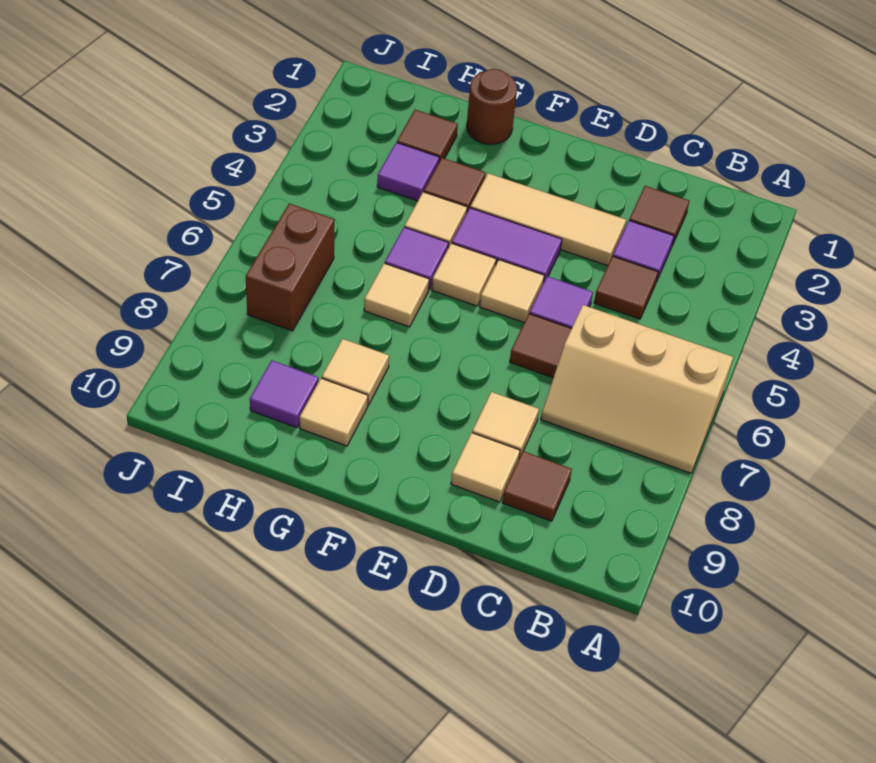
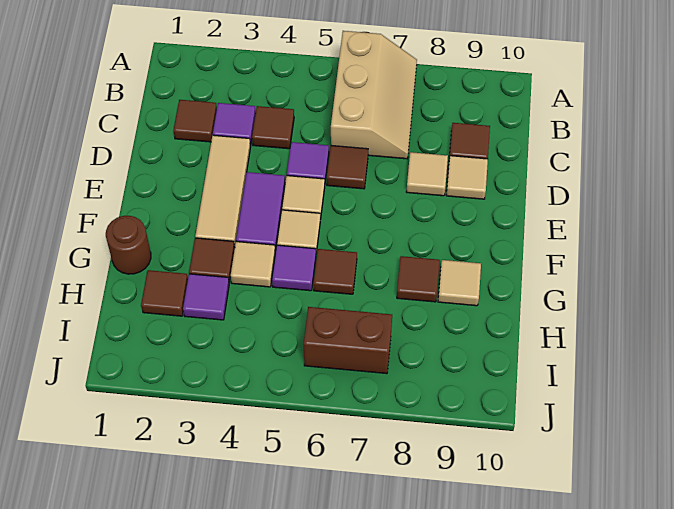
tan tile G6 level 1 -> brown tile G6 level 1
tan tile G8 level 1 -> brown tile G8 level 1
purple tile H9 level 1 -> none

